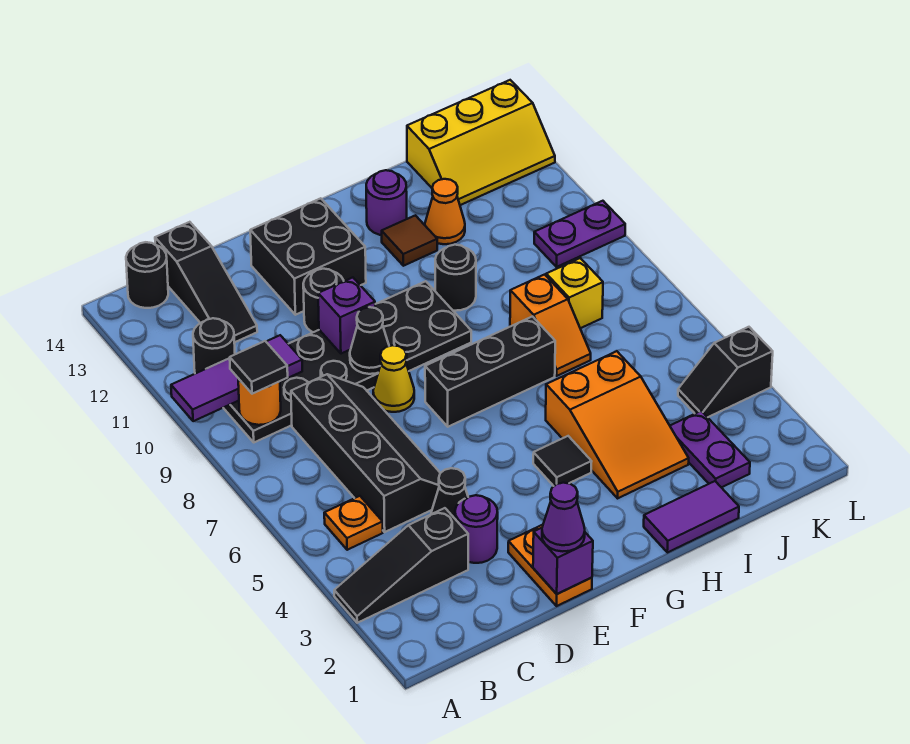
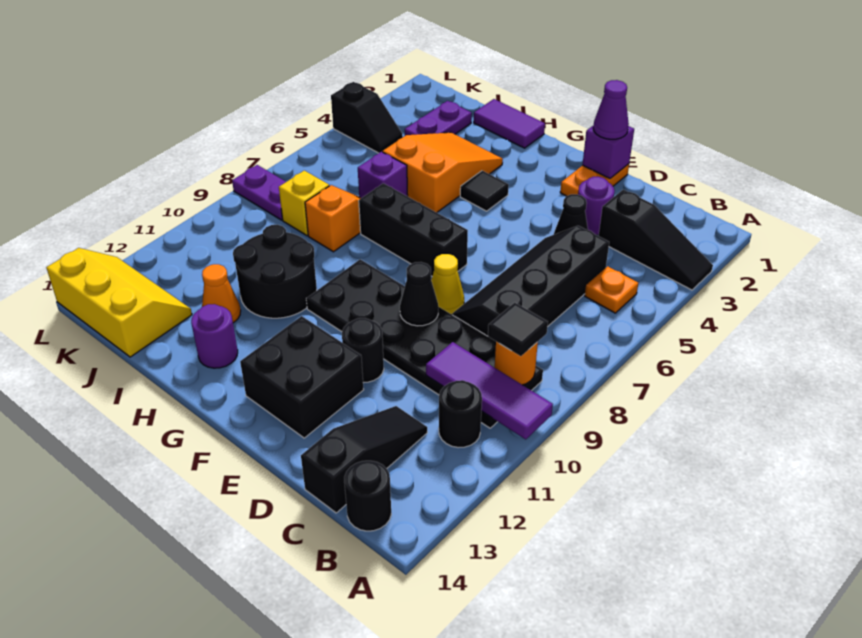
purple brick E10 level 2 -> purple brick I6 level 1
black round brick H10 level 1 -> black round brick H10:I11 level 1
brown tile H12 level 1 -> none
purple plate K10:L10 level 1 -> purple plate K8:L8 level 1

